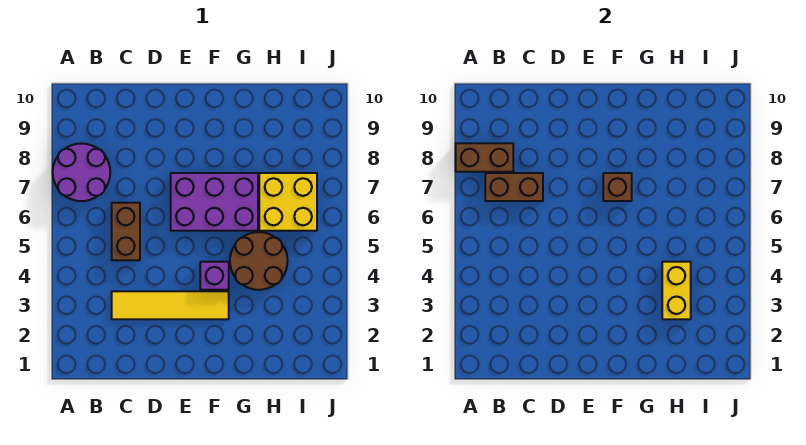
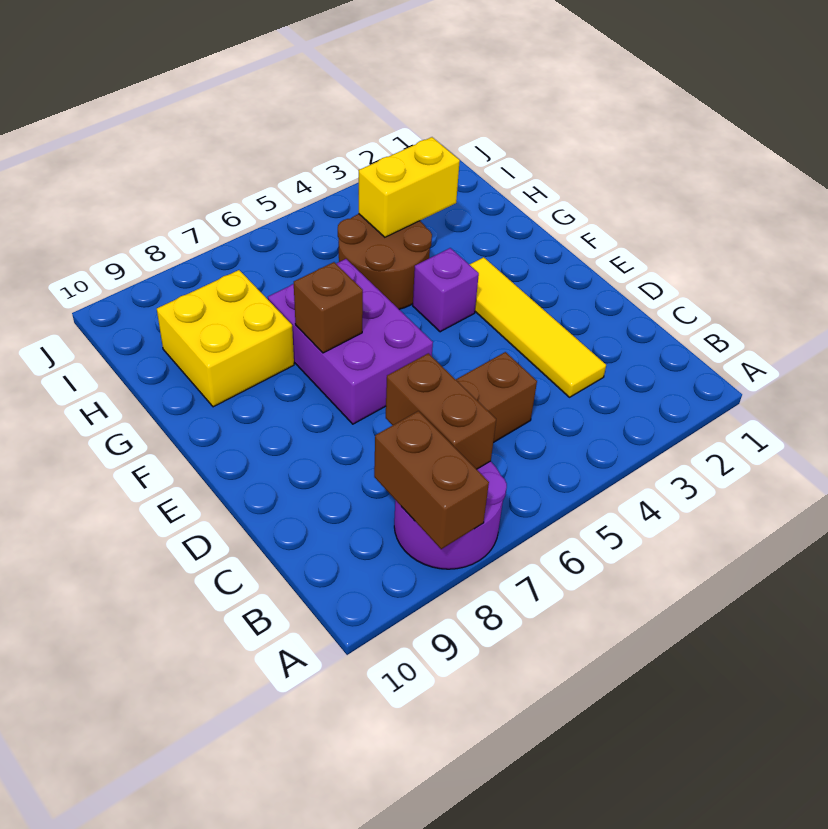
yellow brick H6:I7 level 1 -> yellow brick G8:H9 level 1

